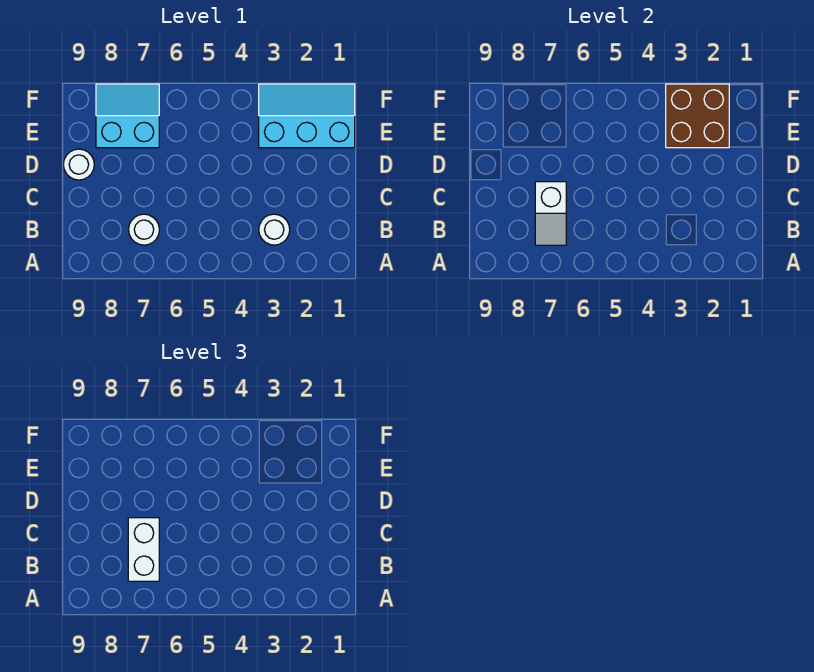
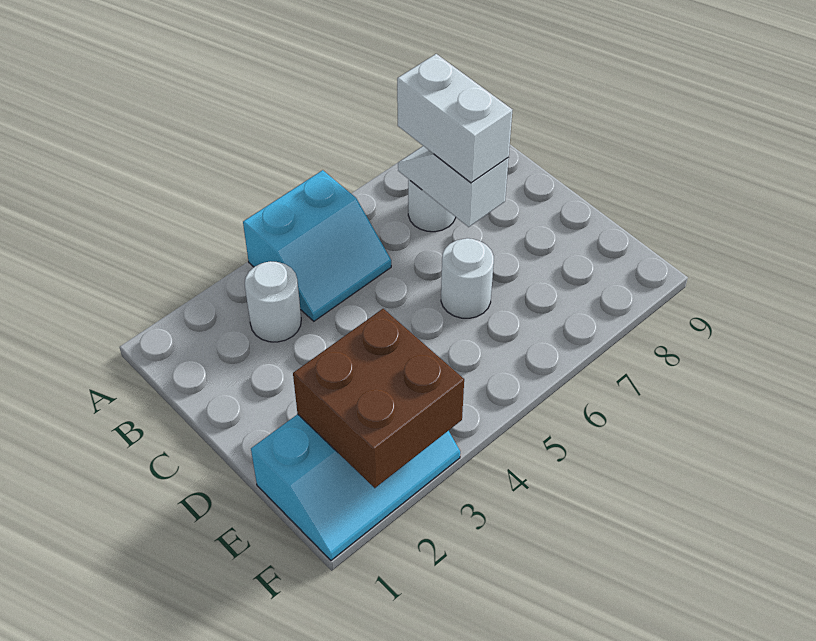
white round brick D9 level 1 -> white round brick D6 level 1
cyan slope E7:F8 level 1 top E -> cyan slope A4:B5 level 1 top A

